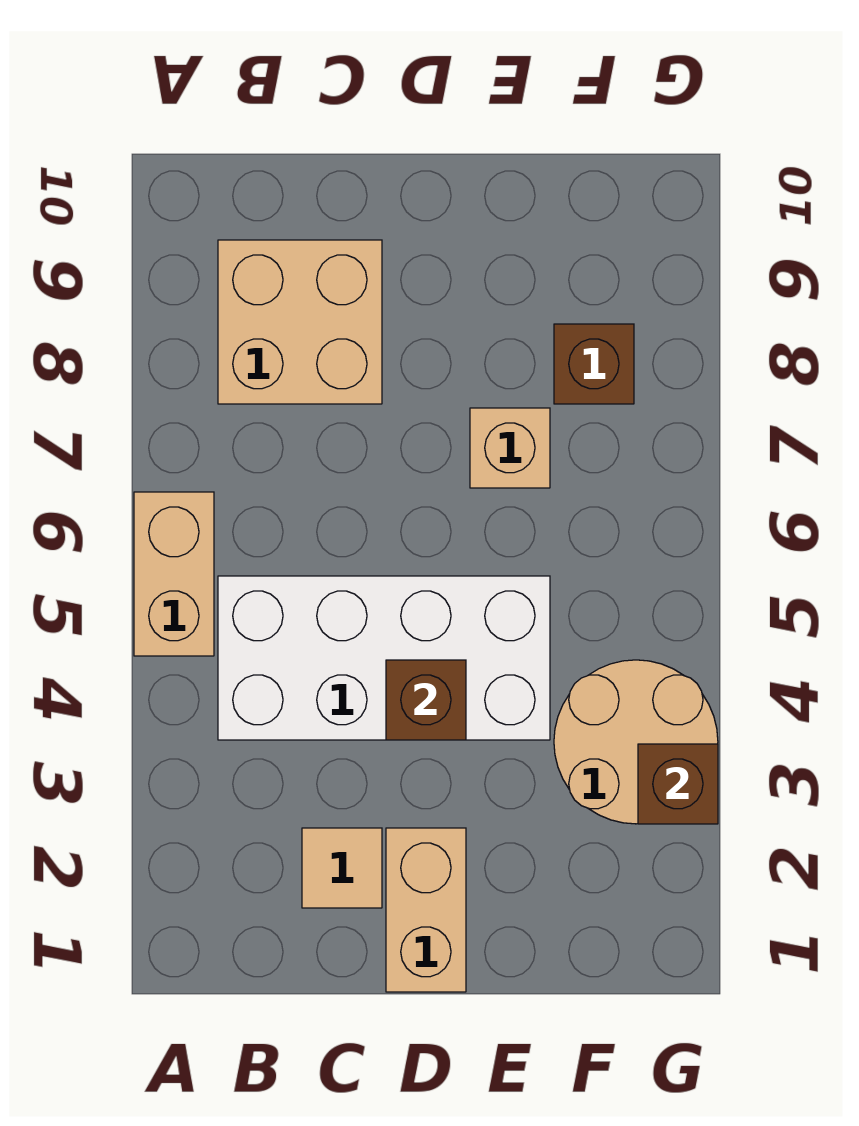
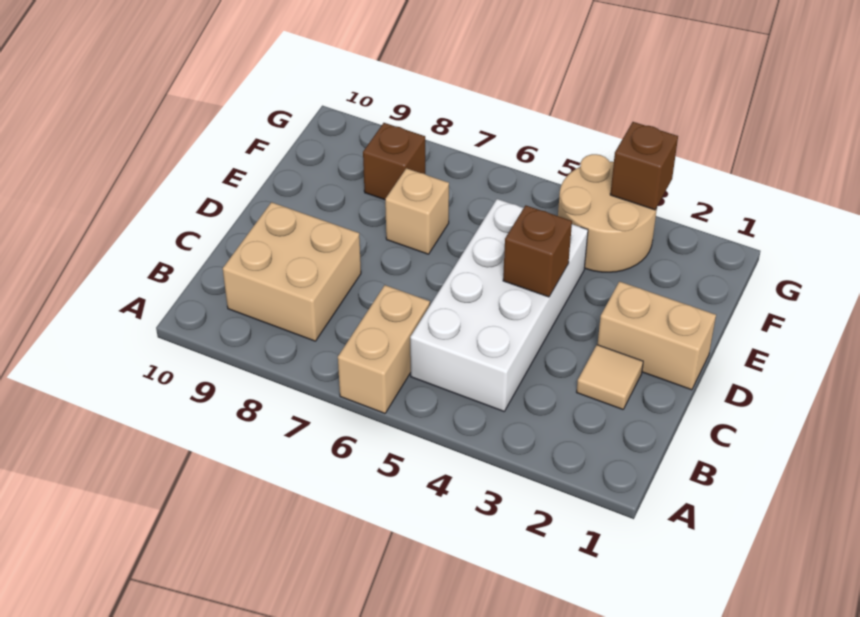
tan brick A5:A6 level 1 -> tan brick A6:B6 level 1

